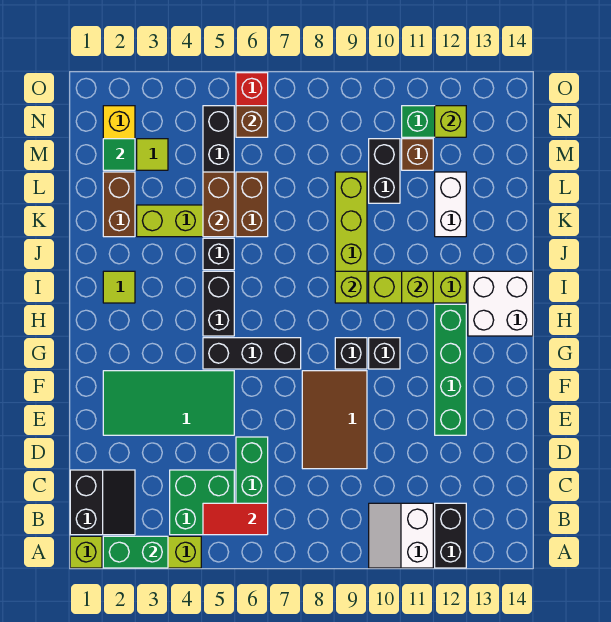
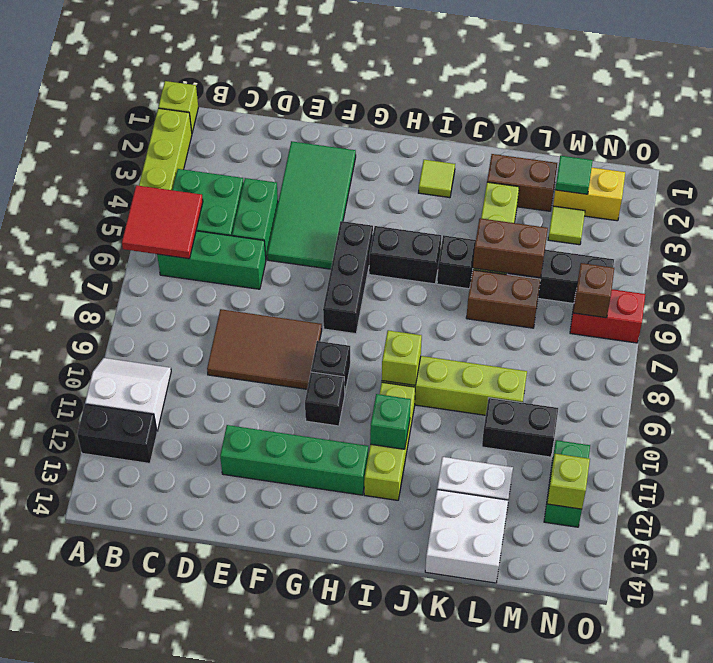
green brick A2:A3 level 2 -> green brick D4:D5 level 1
black slope B1:C2 level 1 top 1 -> none
red tile B5:B6 level 2 -> red tile A5:B6 level 2
white brick H13:I14 level 1 -> white brick K13:L14 level 1
lime brick I11 level 2 -> green brick I11 level 2
brown brick M11 level 1 -> none

